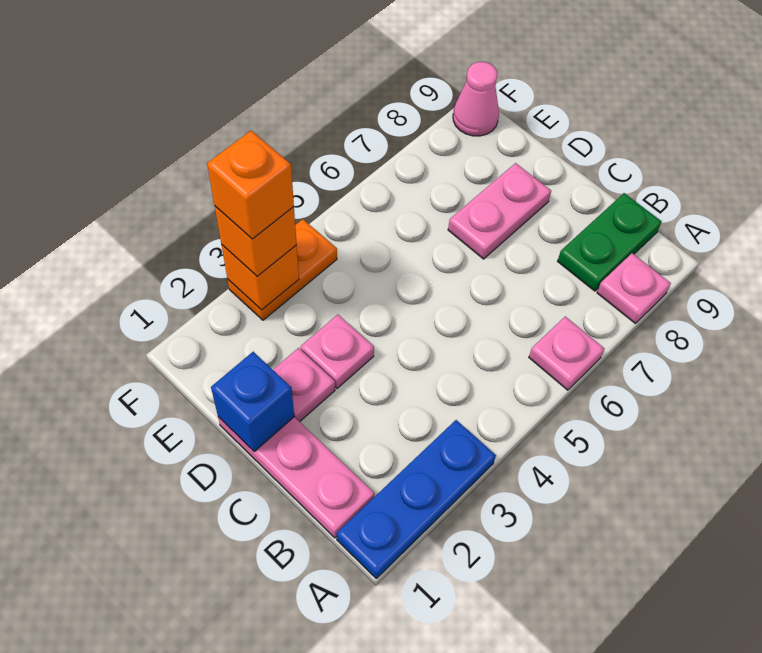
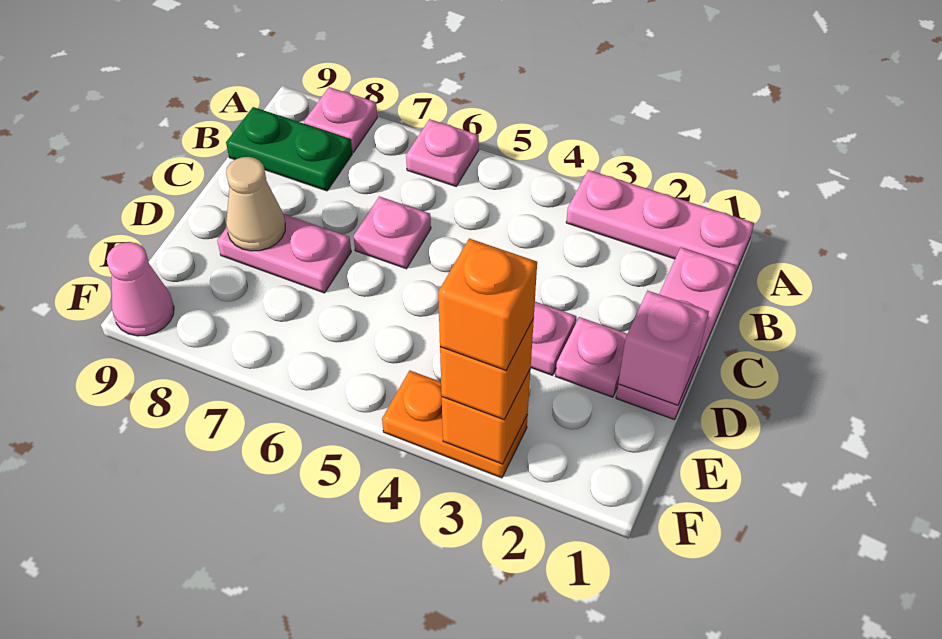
blue plate A1:A3 level 1 -> pink plate A1:A3 level 1
none -> pink plate C6 level 1
blue brick D1 level 2 -> pink brick D1 level 2
none -> tan cone D8 level 2

